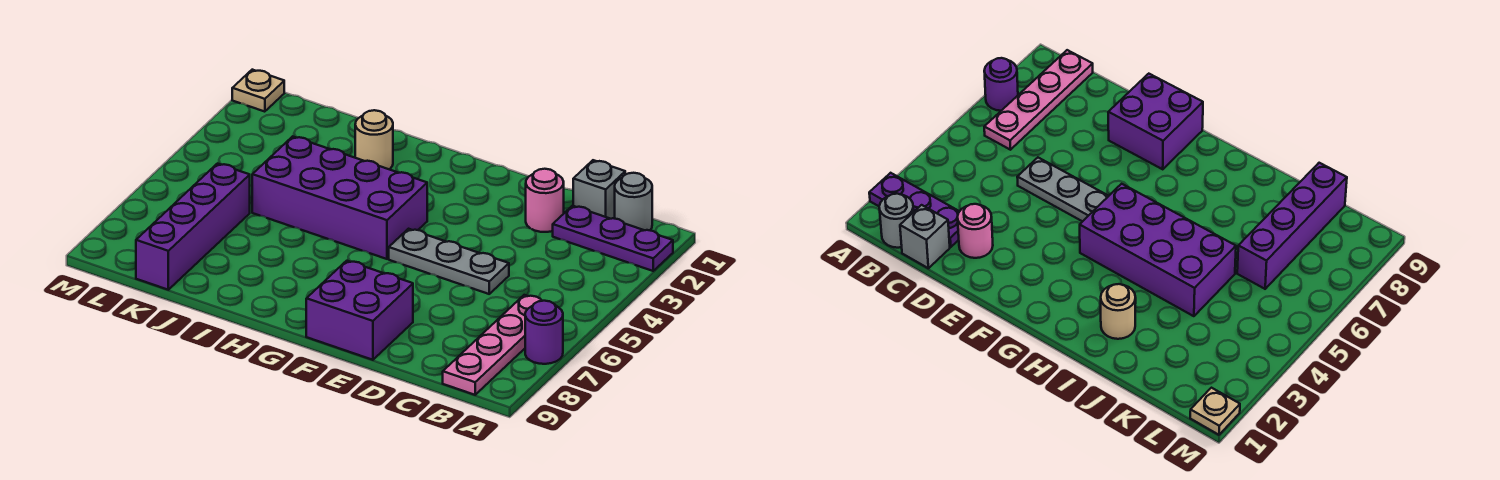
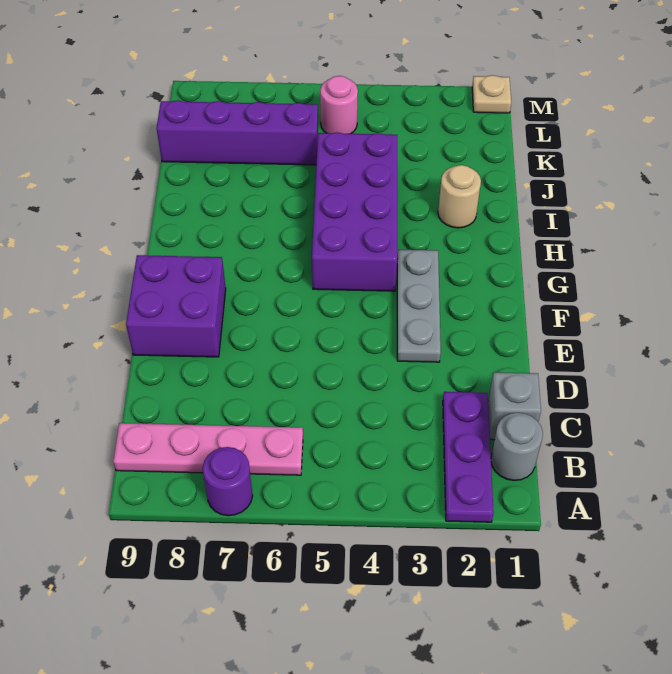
pink round brick D2 level 1 -> pink round brick L5 level 1
grey plate D5:F5 level 1 -> grey plate E3:G3 level 1

